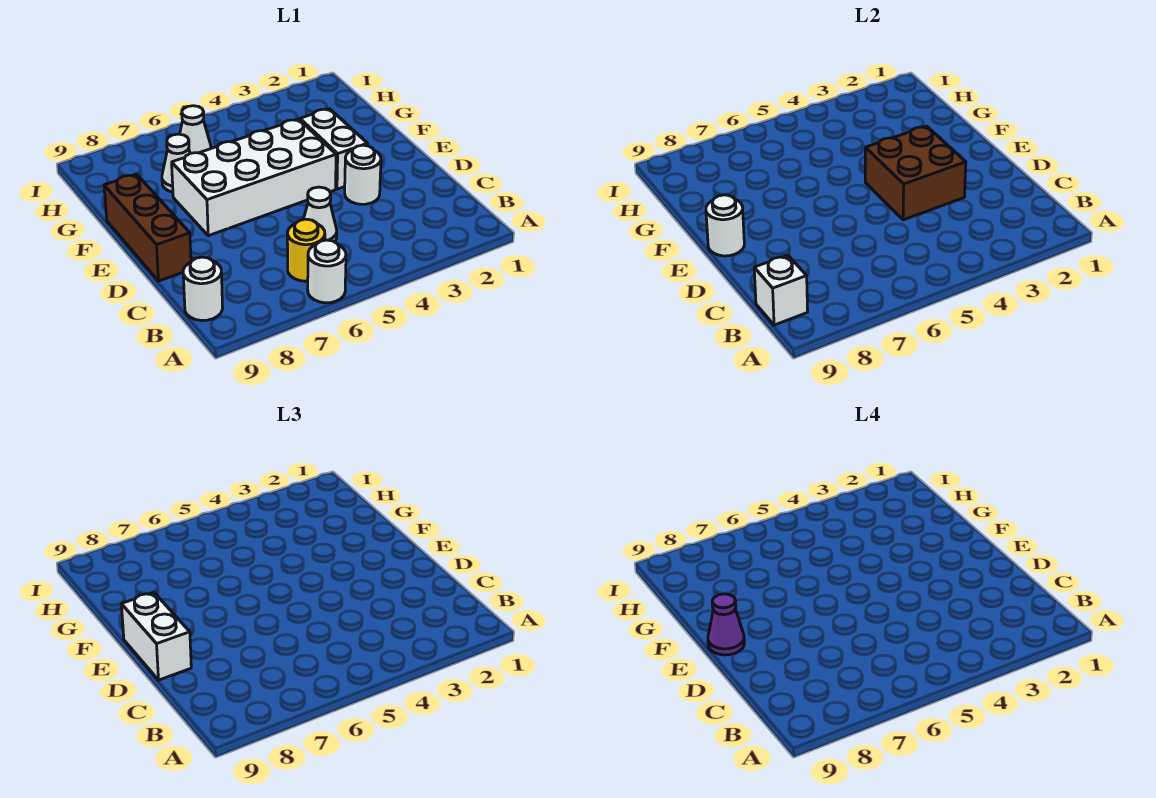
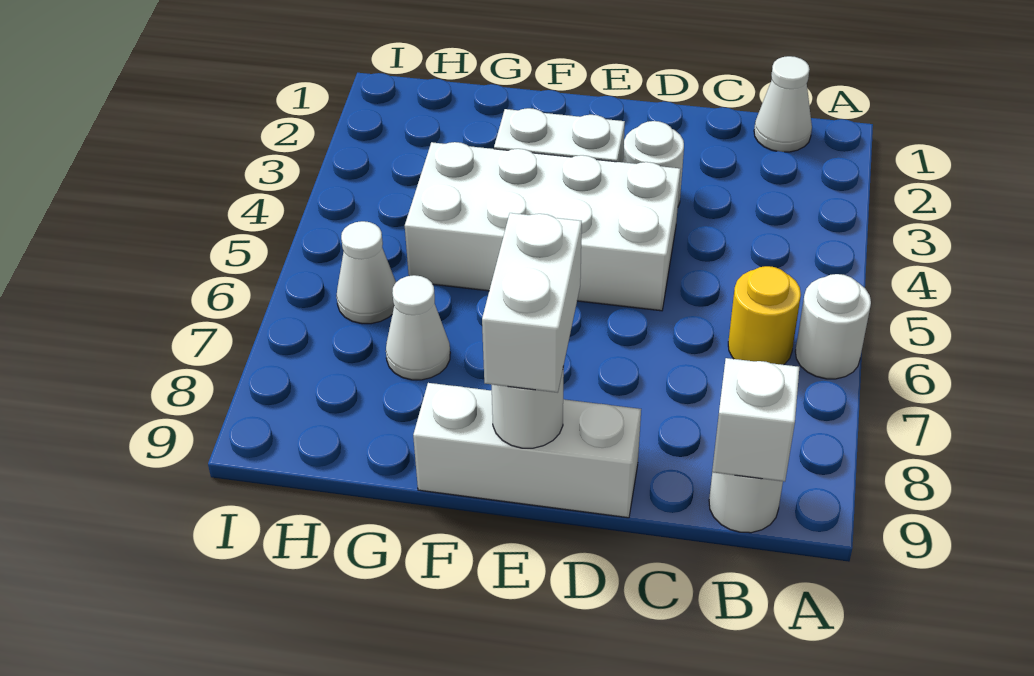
white cone C5 level 1 -> white cone B1 level 1
brown brick D3:E4 level 2 -> none
brown brick D9:F9 level 1 -> white brick D9:F9 level 1
white brick D9:E9 level 3 -> white brick E8:E9 level 3
white brick E4:F7 level 1 -> white brick D4:G5 level 1
purple cone E9 level 4 -> none

